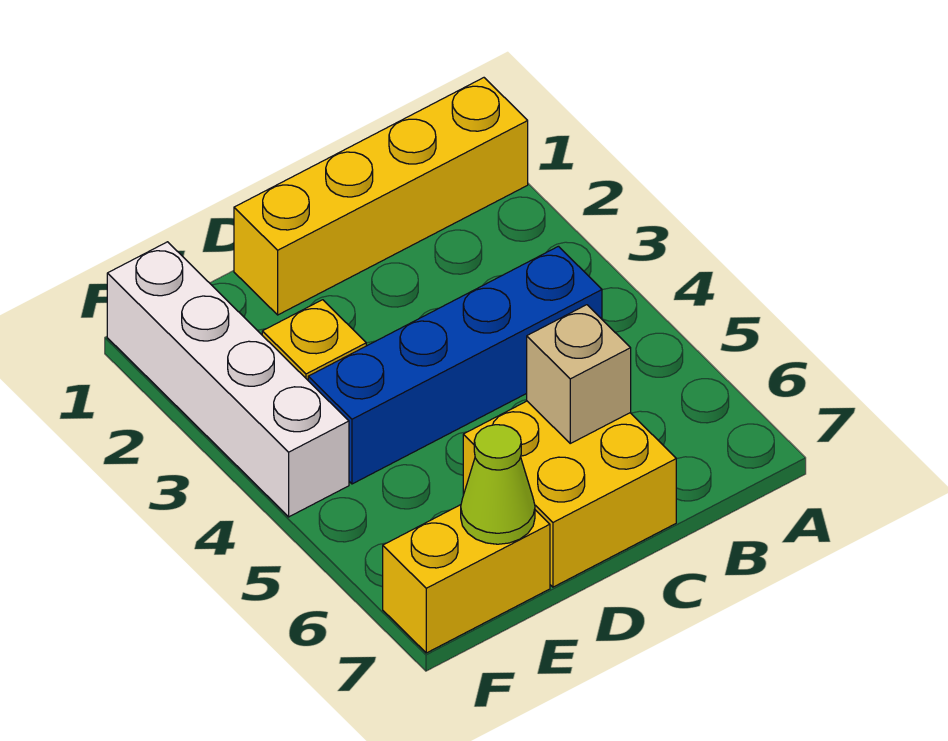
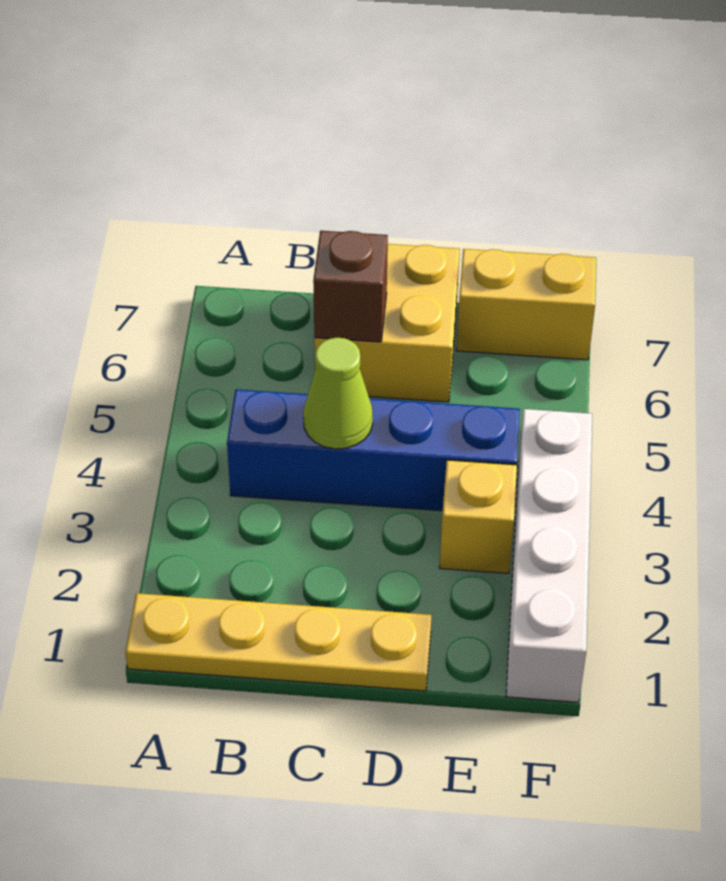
yellow brick A1:D1 level 1 -> yellow plate A1:D1 level 1
tan brick C6 level 2 -> brown brick C6 level 2
lime cone E7 level 2 -> lime cone C4 level 2

